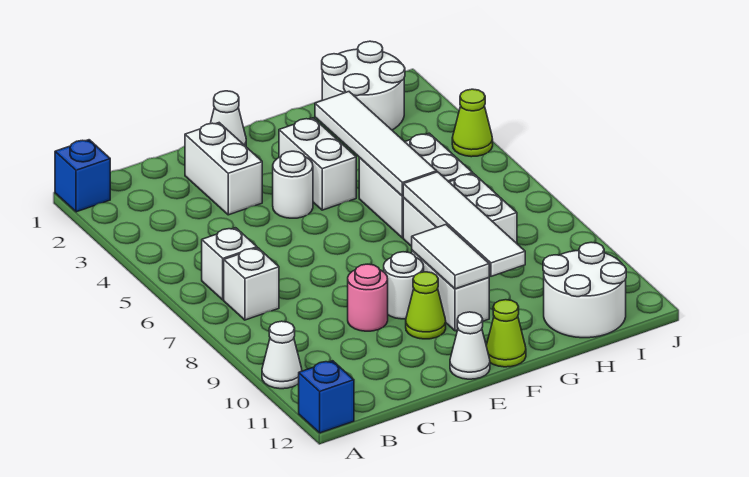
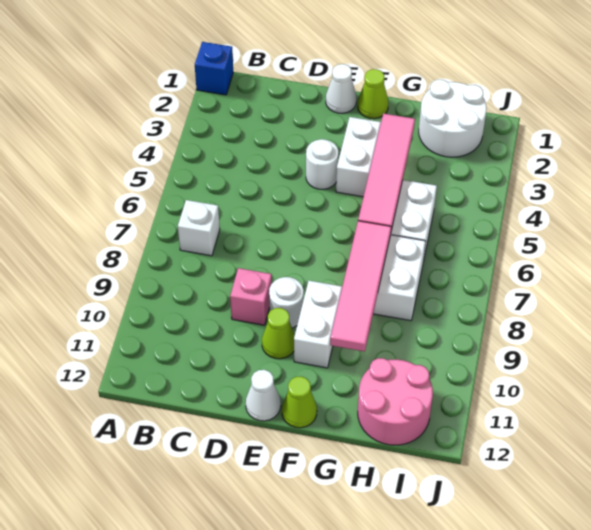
white cone A10 level 1 -> none
blue brick A12 level 1 -> none
white brick B6 level 1 -> none
white brick D2:D3 level 1 -> none
pink round brick D9 level 1 -> pink brick D9 level 1
white tile F9:F10 level 2 -> none
white tile G3:G6 level 2 -> pink tile G3:G6 level 2
white tile G7:G10 level 2 -> pink tile G7:G10 level 2
white round brick H11:I12 level 1 -> pink round brick H11:I12 level 1
lime cone J4 level 1 -> lime cone F1 level 1

